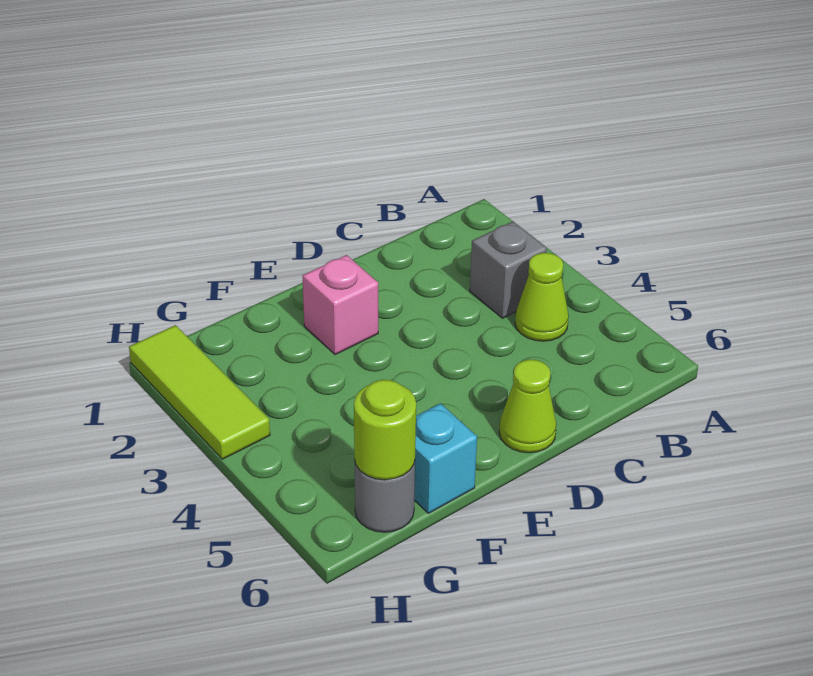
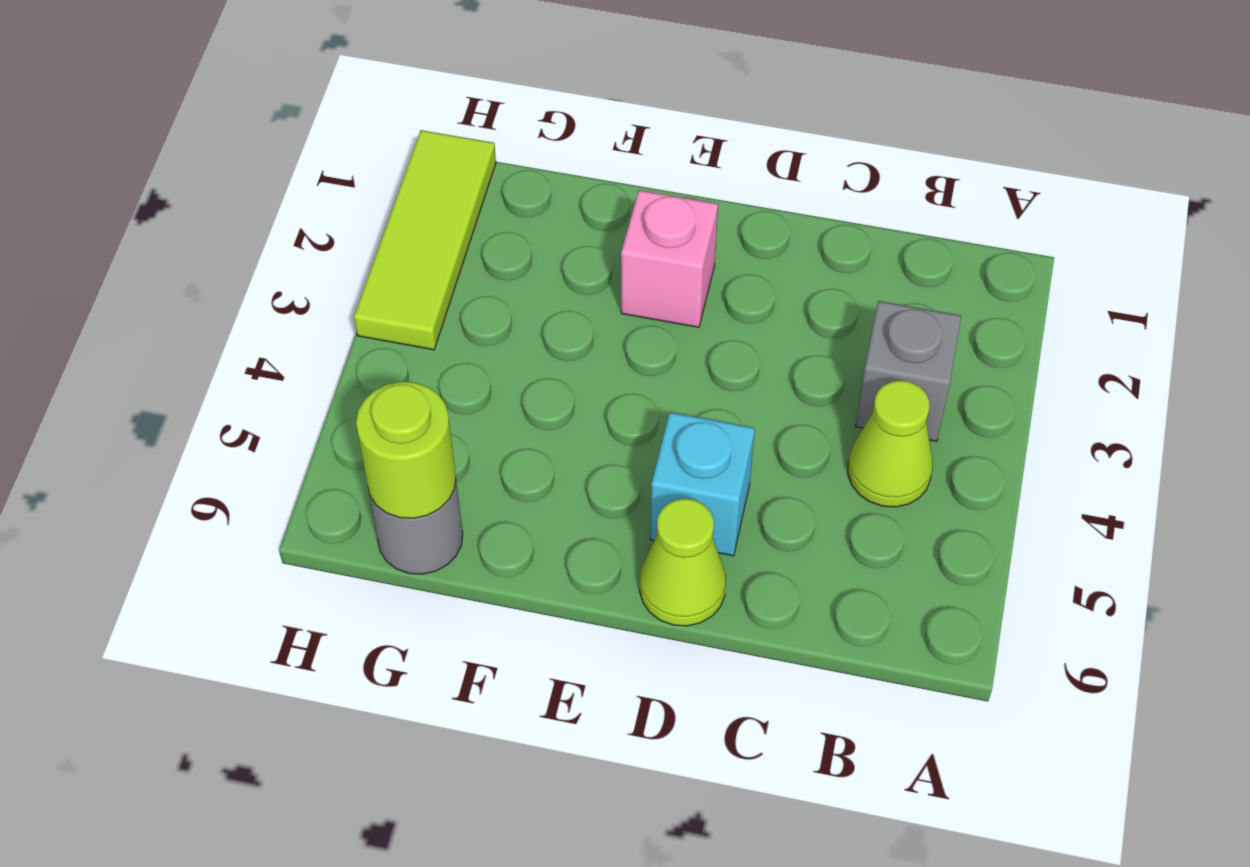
cyan brick F6 level 1 -> cyan brick D5 level 1

